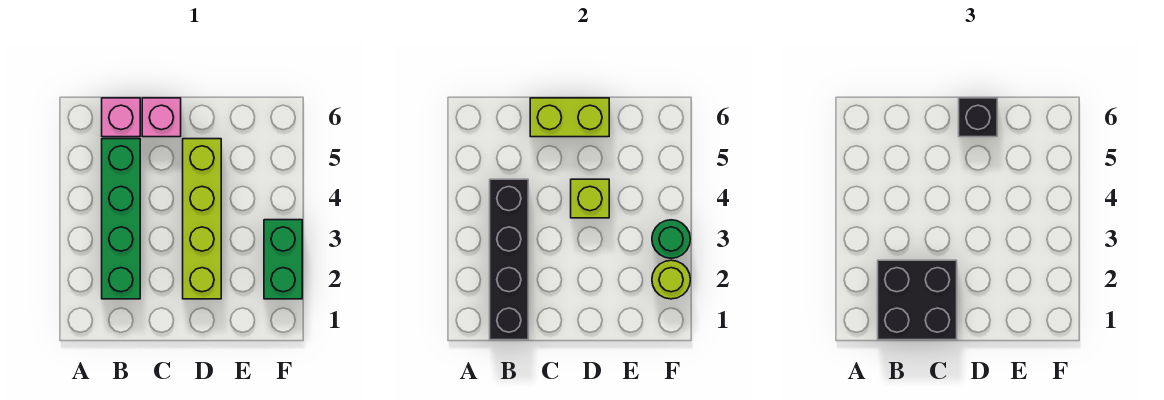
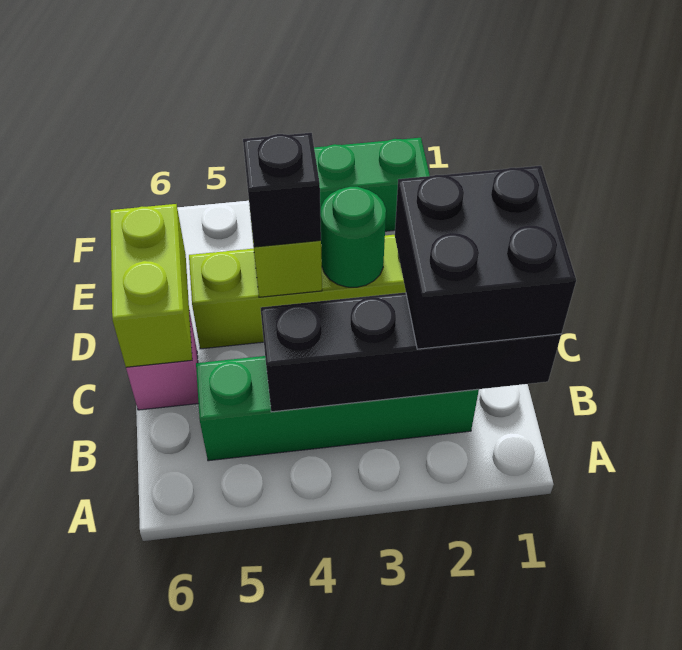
pink brick B6 level 1 -> none
black brick D6 level 3 -> black brick D4 level 3
lime round brick F2 level 2 -> none
green round brick F3 level 2 -> green round brick D3 level 2

